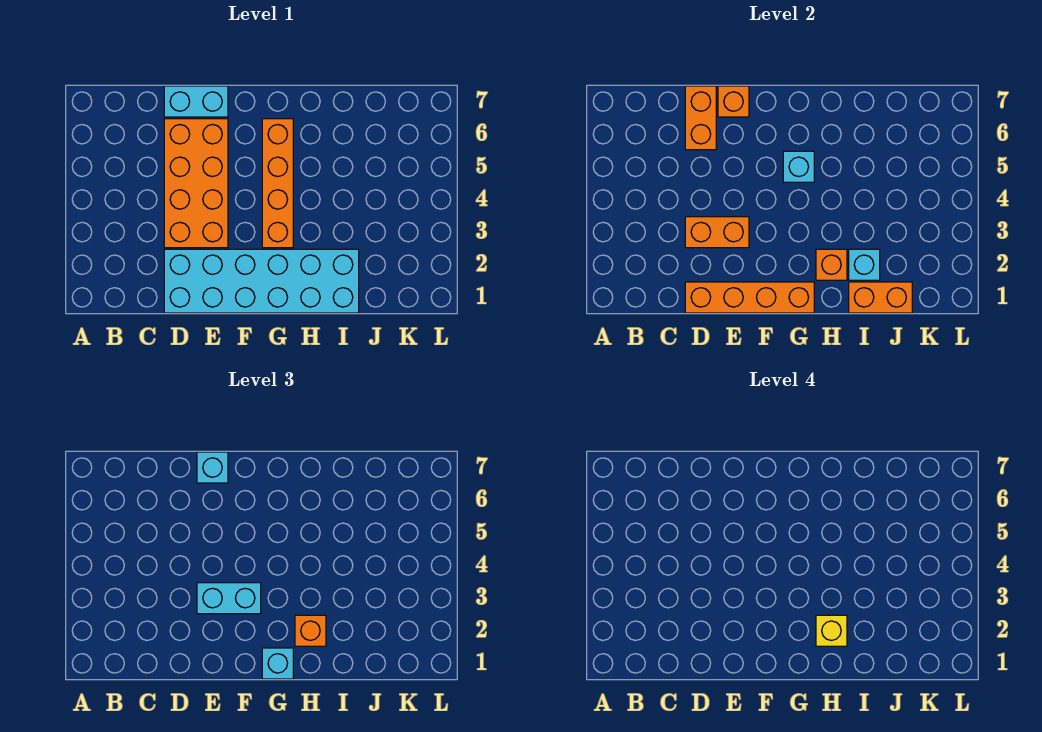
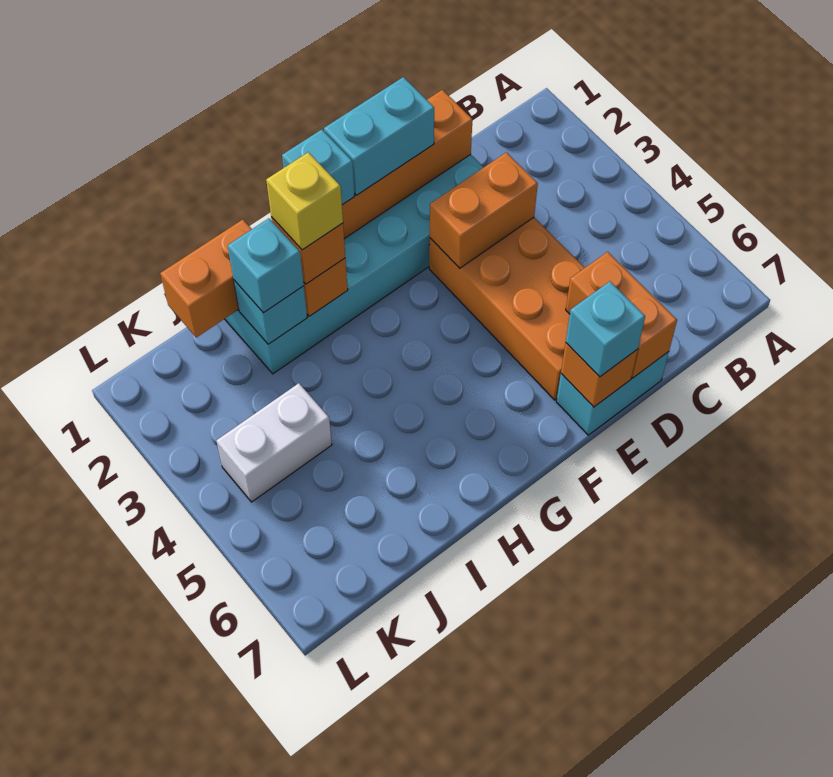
cyan brick E3:F3 level 3 -> cyan brick E1:F1 level 3
orange brick G3:G6 level 1 -> none
cyan brick G5 level 2 -> cyan brick I2 level 3
none -> white brick J4:K4 level 1

